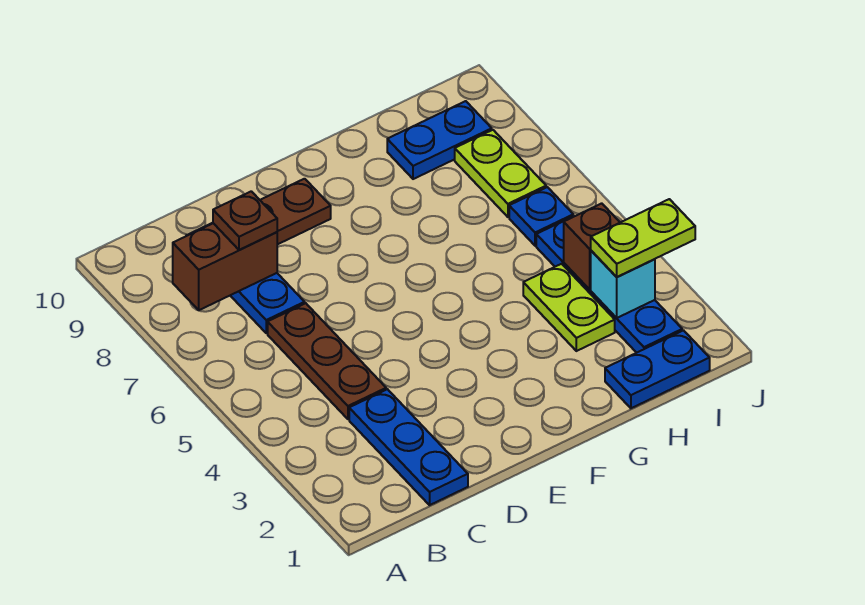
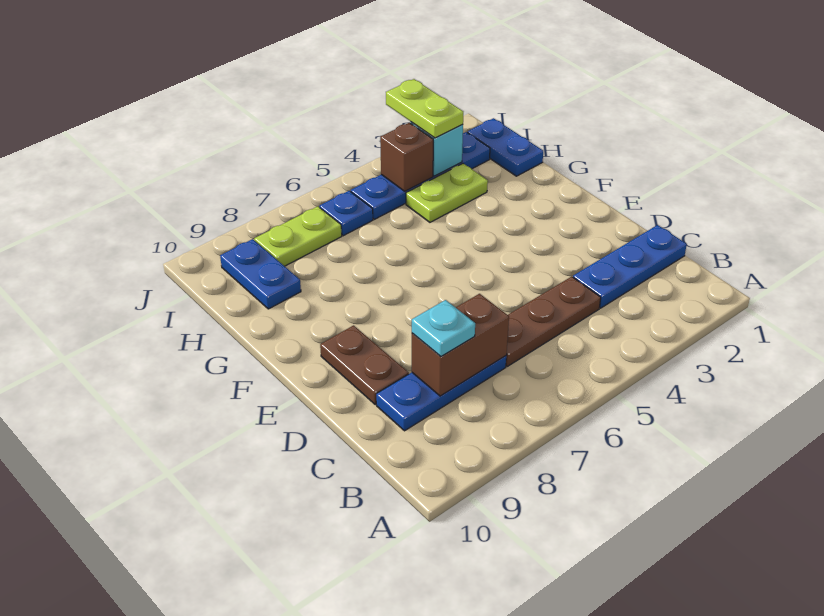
brown brick B8:C8 level 2 -> brown brick C7:C8 level 2
brown plate C8 level 3 -> cyan plate C8 level 3

